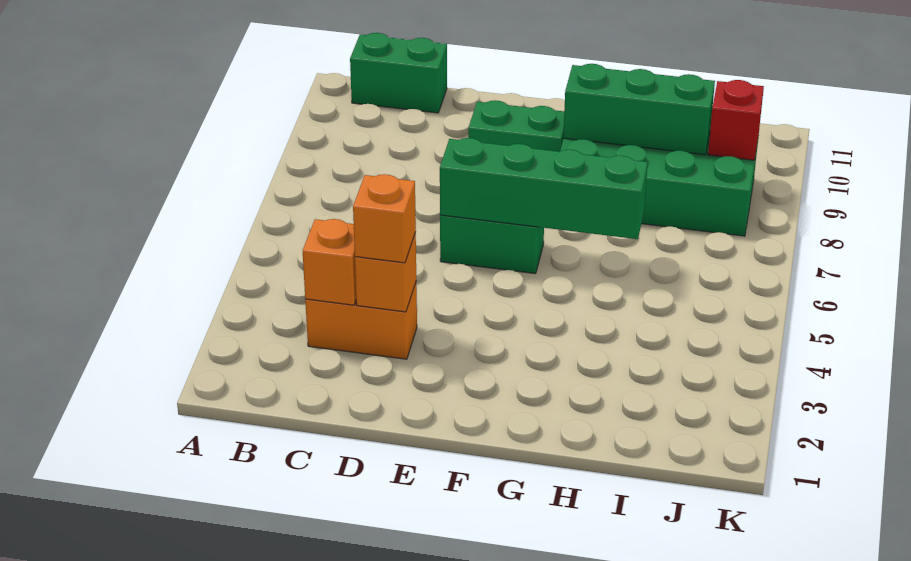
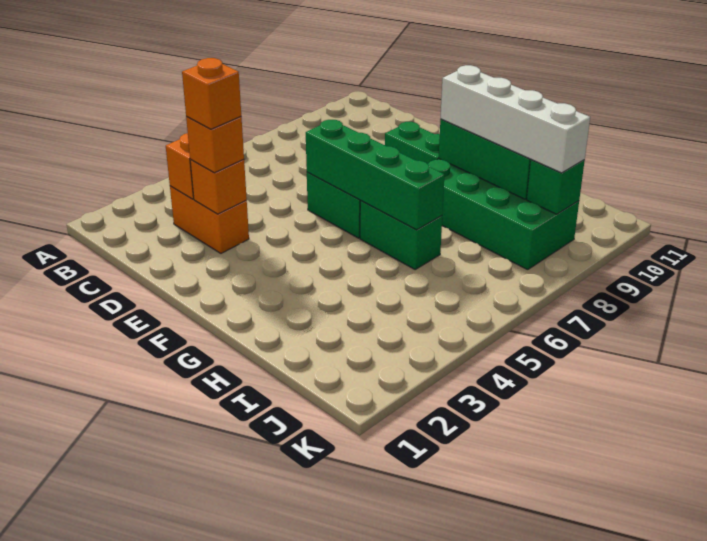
green brick B11:C11 level 1 -> green brick G6:H6 level 1
none -> orange brick D3 level 4
none -> white brick G9:J9 level 3
red brick J9 level 2 -> green brick J9 level 2

